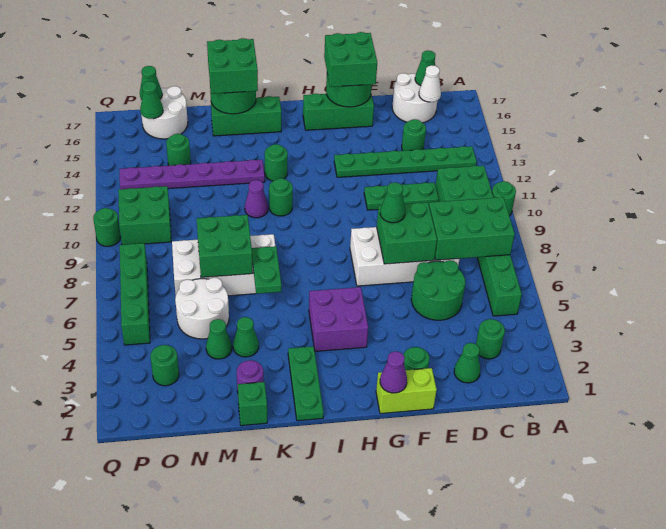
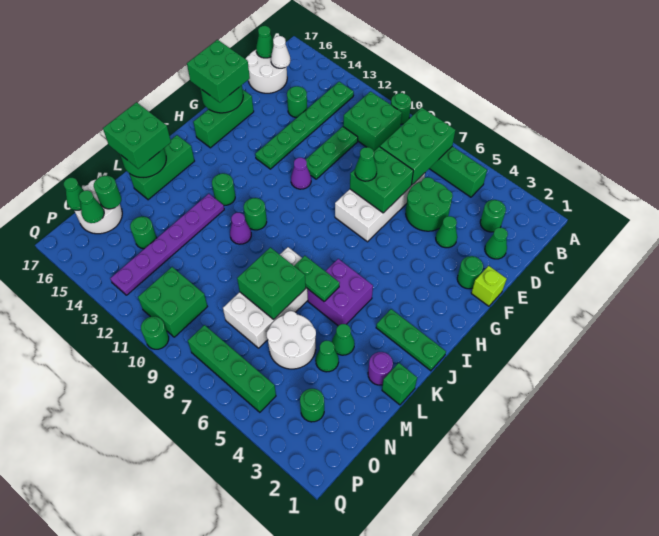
none -> green cone E4 level 1
lime brick F1:G1 level 1 -> lime brick F1 level 1
purple cone G1 level 2 -> purple cone G11 level 1
purple brick H4:I5 level 1 -> purple brick J5:K6 level 1
none -> green round brick N16 level 2

